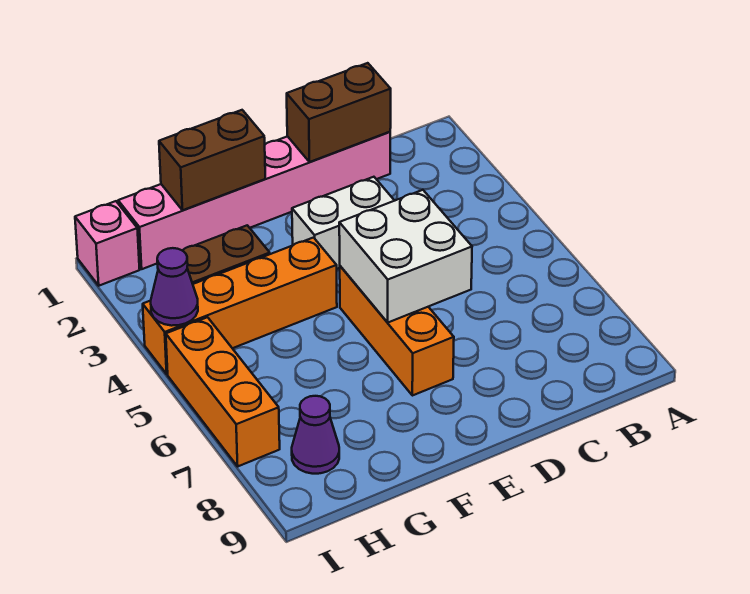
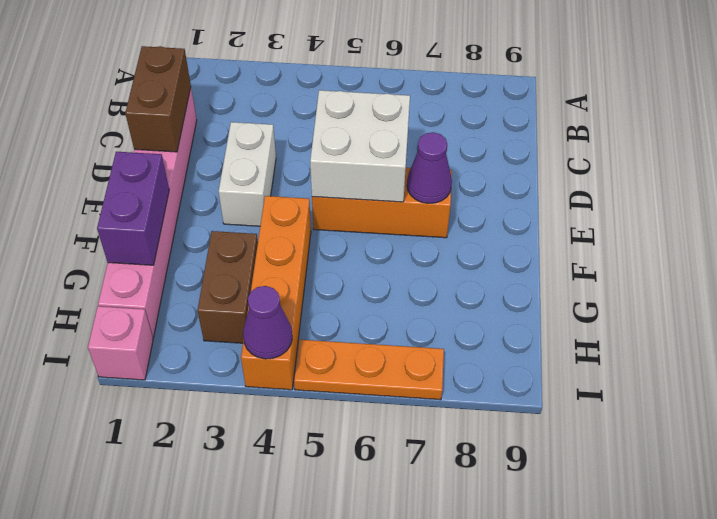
brown brick F1:G1 level 2 -> purple brick F1:G1 level 2
purple cone H8 level 1 -> purple cone E7 level 2
orange brick I5:I7 level 1 -> orange plate I5:I7 level 1

